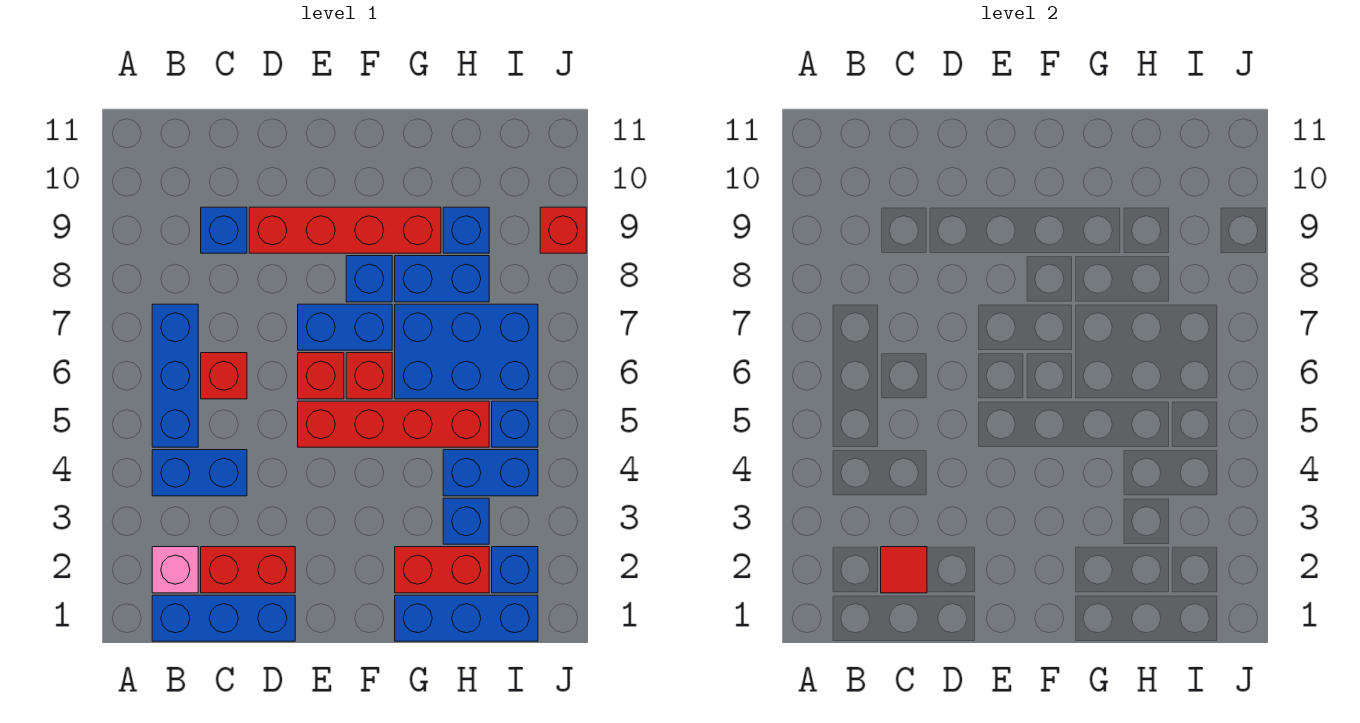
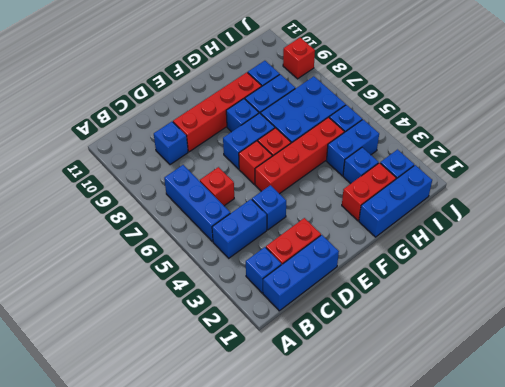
pink brick B2 level 1 -> blue brick B2 level 1
red tile C2 level 2 -> none
none -> blue brick D4 level 1

